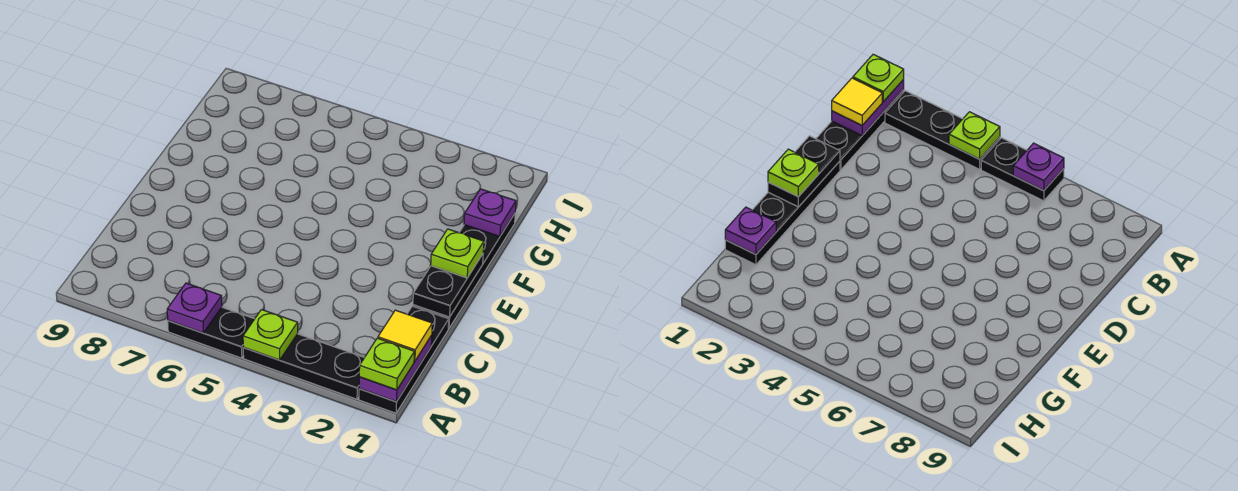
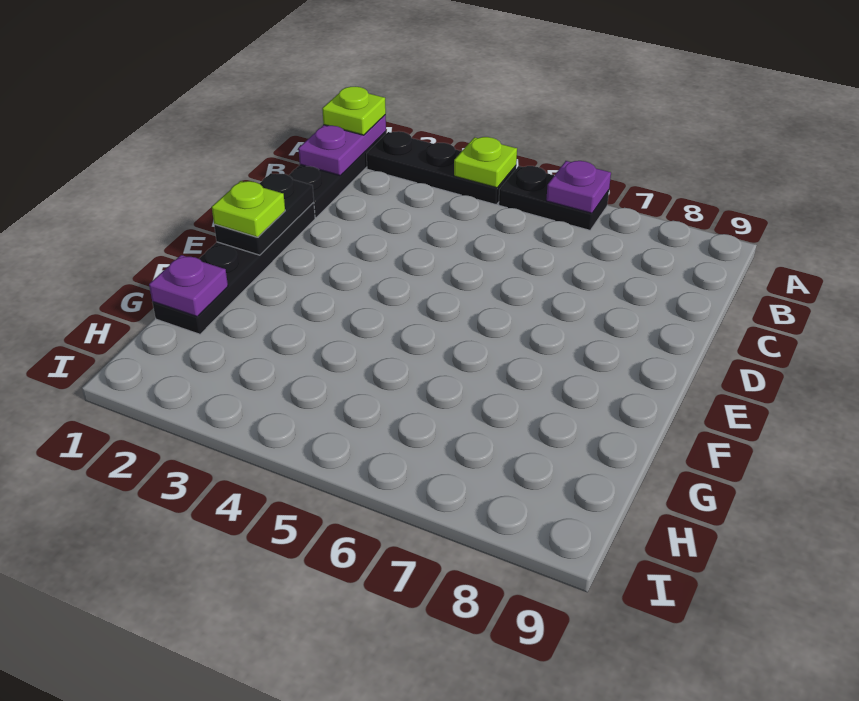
yellow tile B1 level 3 -> none

